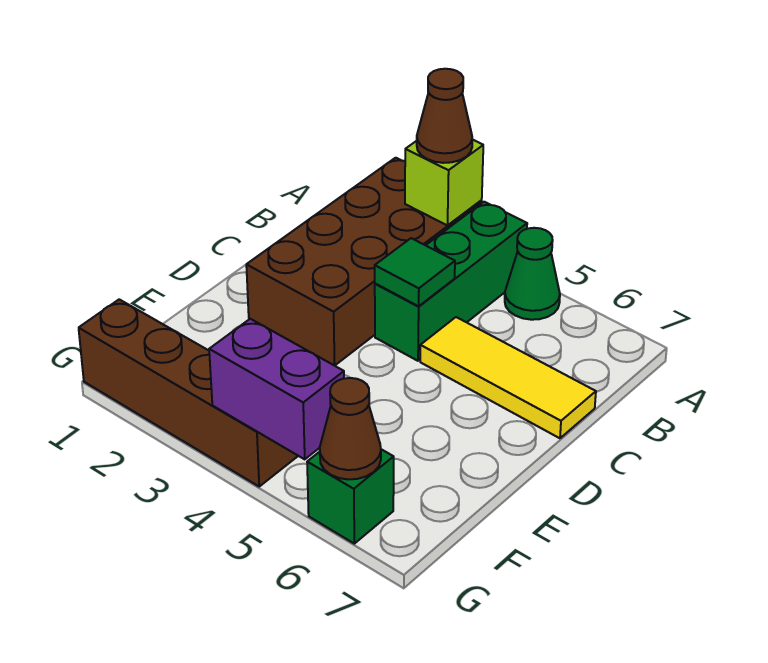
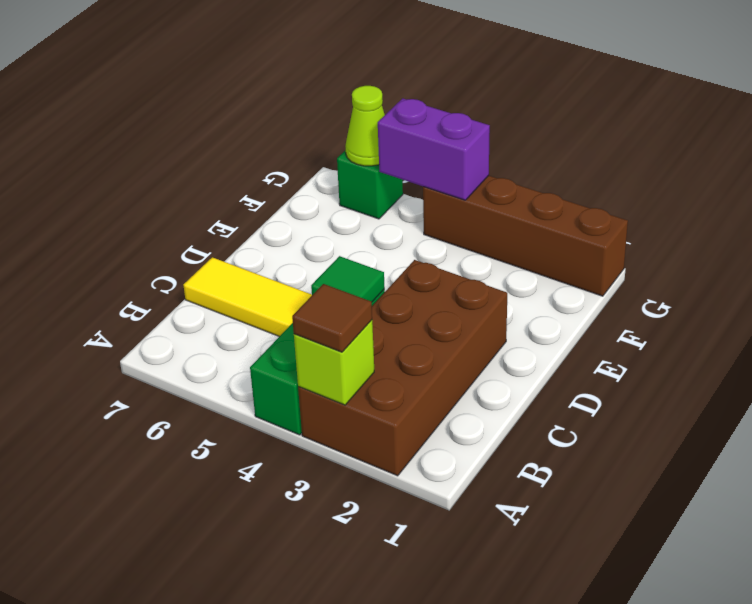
brown cone A3 level 3 -> brown tile A3 level 3
green cone A5 level 1 -> none
brown cone G6 level 2 -> lime cone G6 level 2

